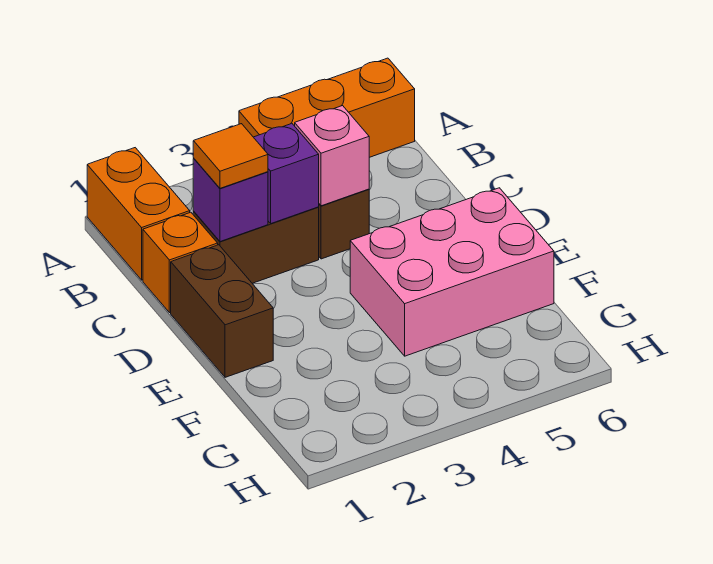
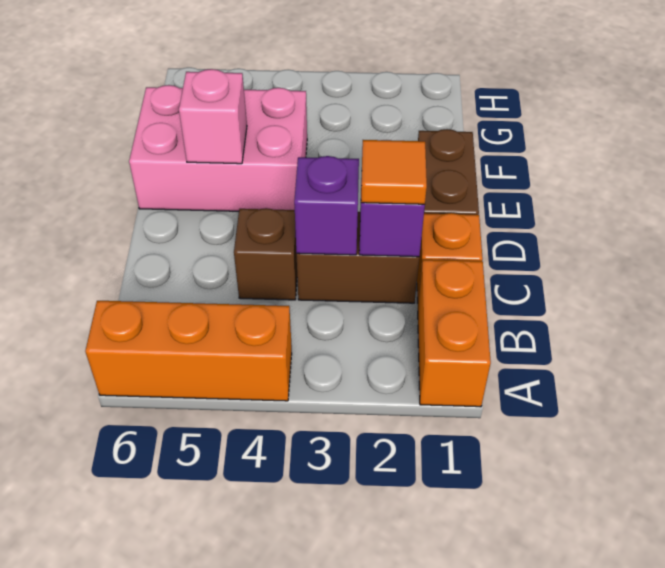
pink brick C4 level 2 -> pink brick E5 level 2

